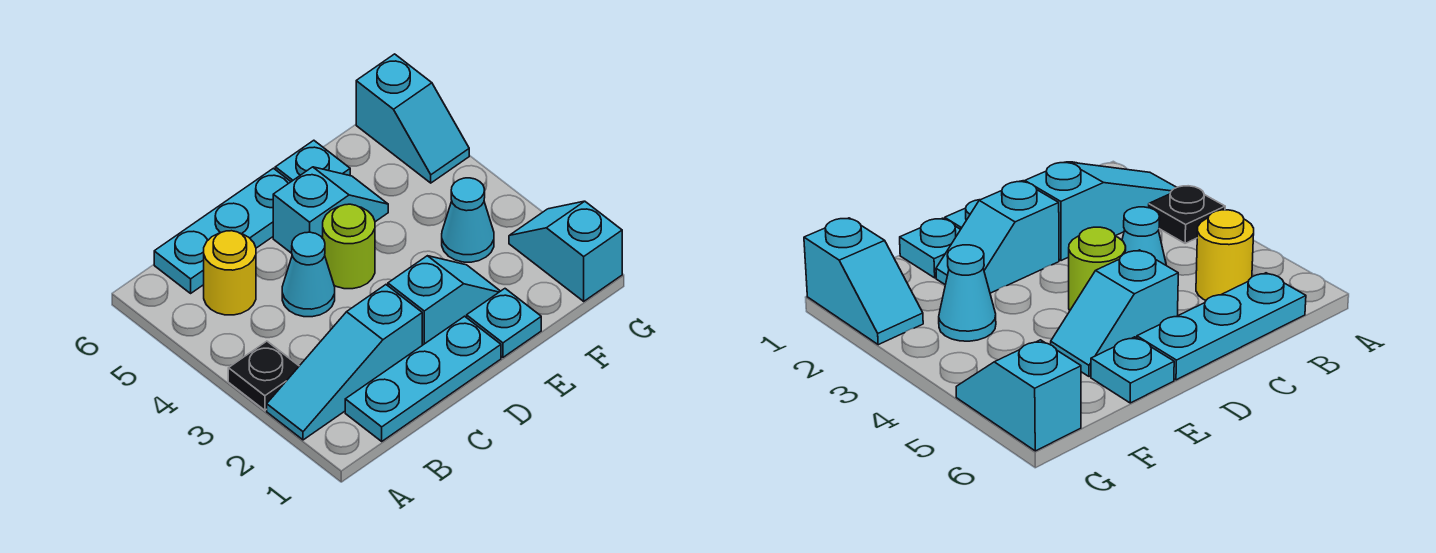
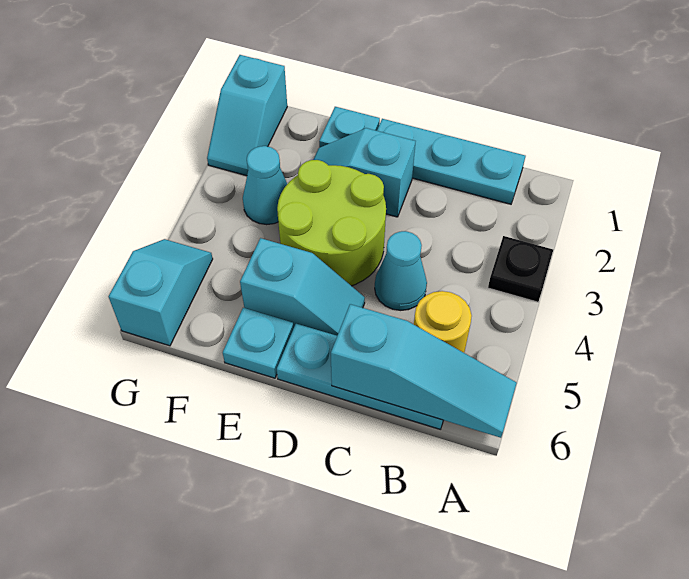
cyan slope A2:C2 level 1 top C -> cyan slope A6:C6 level 2 top C
lime round brick D4 level 1 -> lime round brick D3:E4 level 1
cyan slope D5:E5 level 1 top D -> cyan slope D5:E5 level 1 top E

